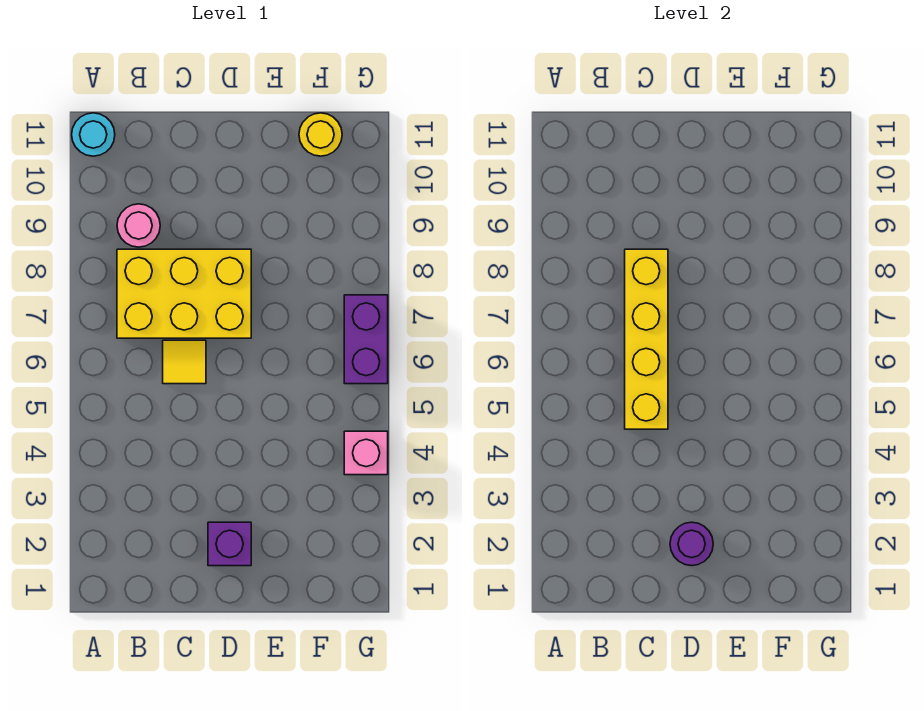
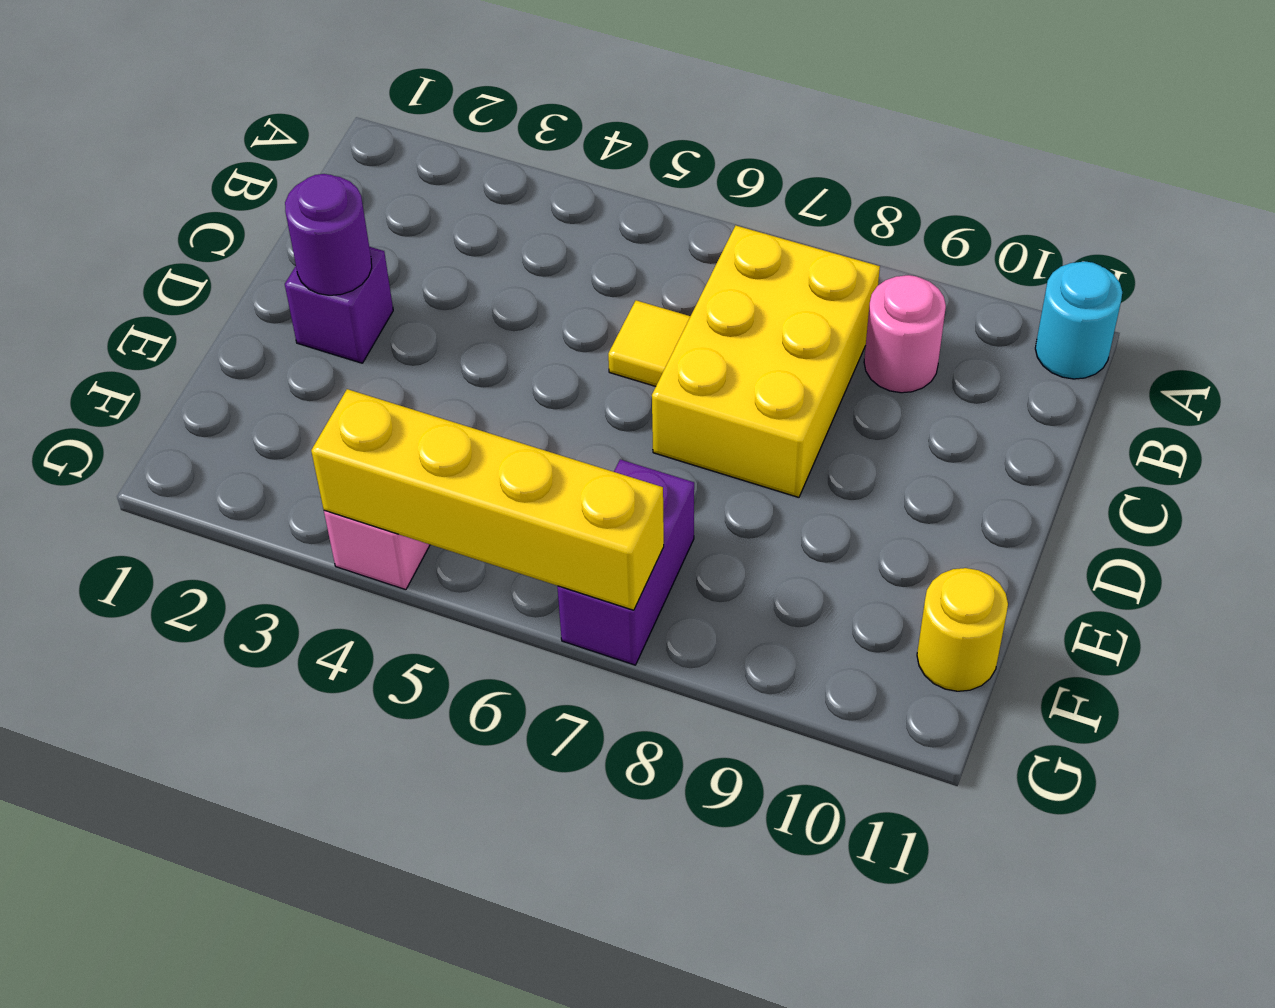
yellow brick C5:C8 level 2 -> yellow brick G4:G7 level 2
purple brick G6:G7 level 1 -> purple brick F7:G7 level 1

